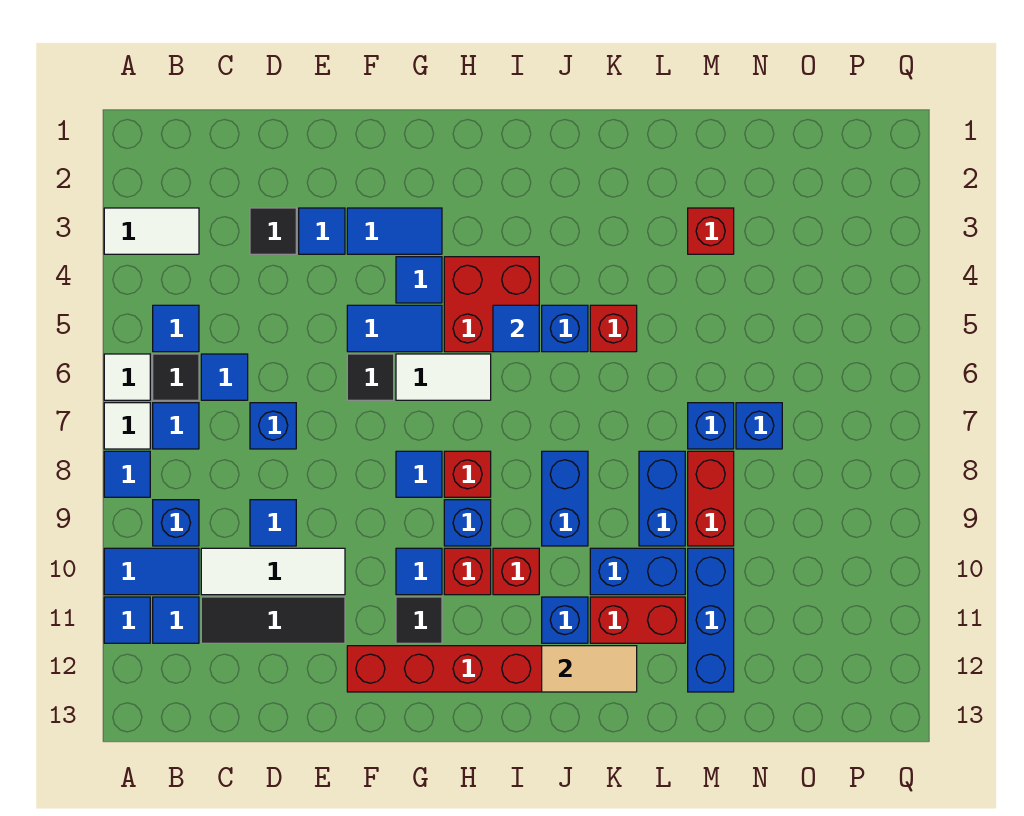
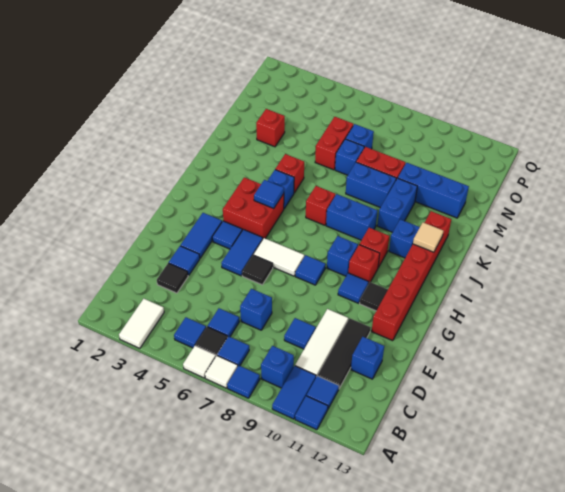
none -> blue brick D12 level 1
white tile G6:H6 level 1 -> white tile G6:G7 level 1
red brick H8 level 1 -> red brick J7 level 1
tan tile J12:K12 level 2 -> tan tile J12 level 2
red brick K11:L11 level 1 -> red brick M6:N6 level 1

